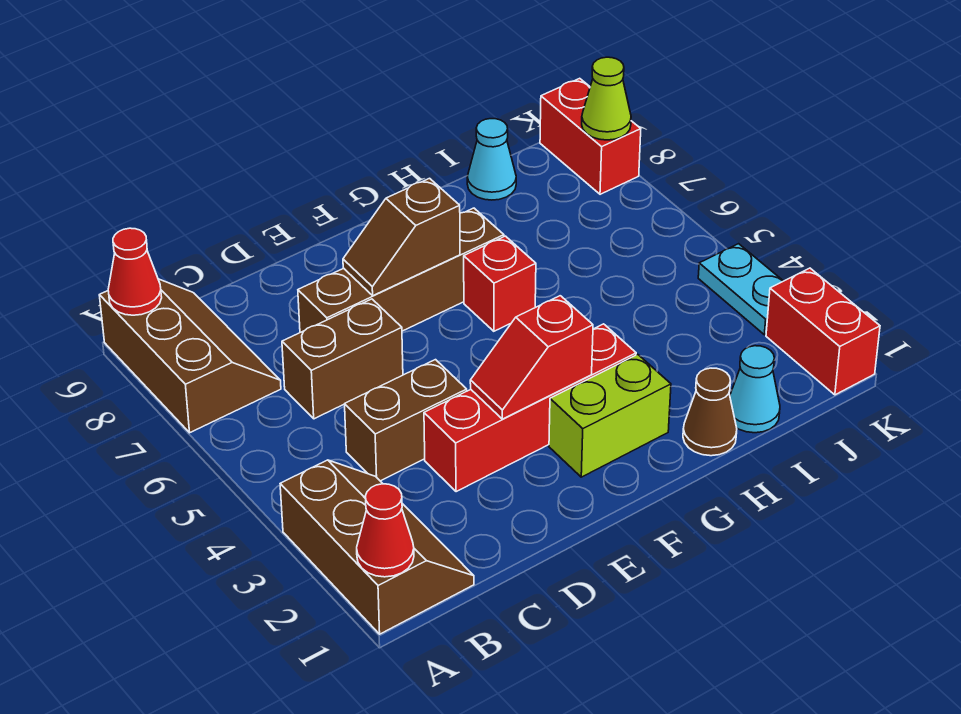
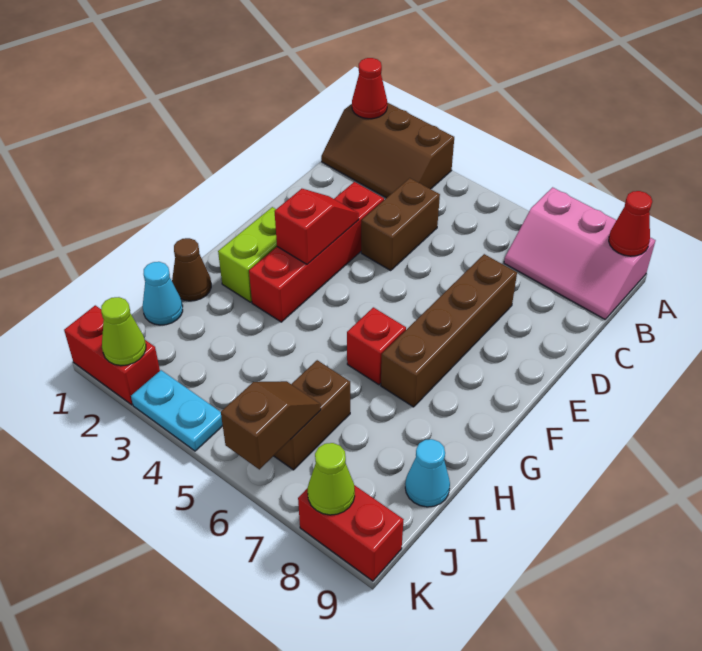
brown slope A7:B9 level 1 top A -> pink slope A7:B9 level 1 top A
brown brick C6:D6 level 1 -> brown brick I6:J6 level 1
brown slope E7:F7 level 2 top F -> brown slope J6:K6 level 2 top K
none -> lime cone K2 level 2

